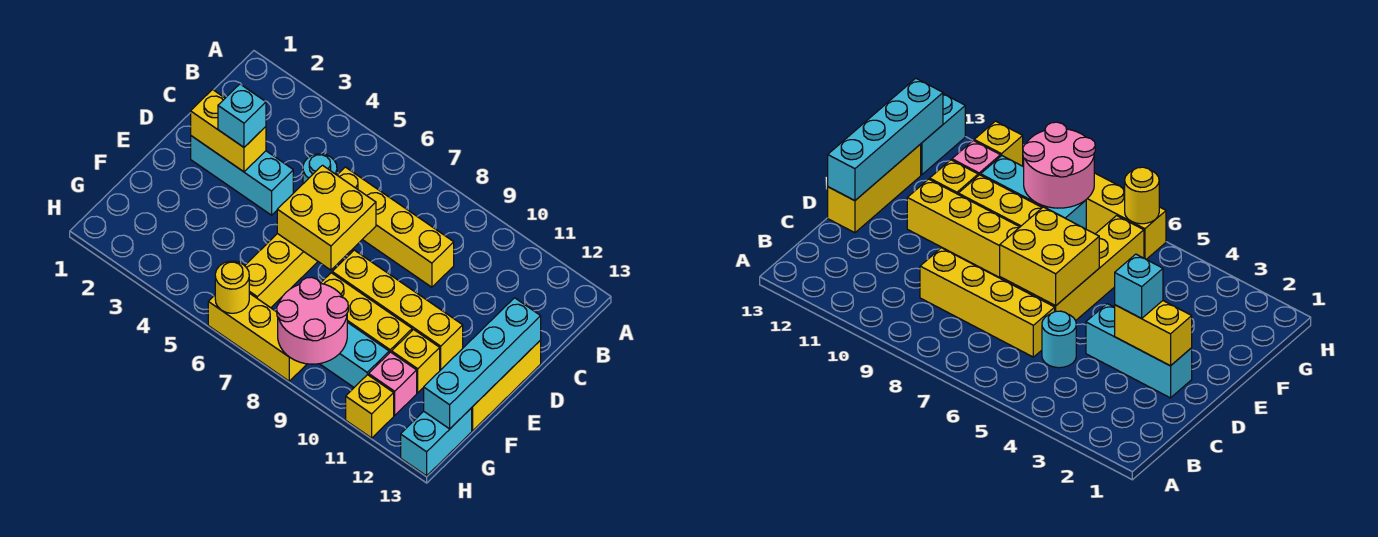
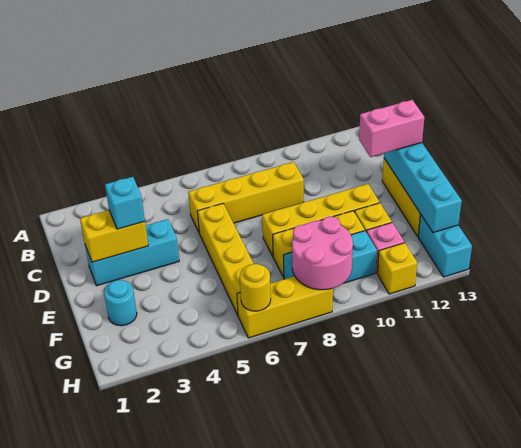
cyan round brick C5 level 1 -> cyan round brick F2 level 1
yellow brick D6:E7 level 2 -> none
none -> pink brick D12:D13 level 3

